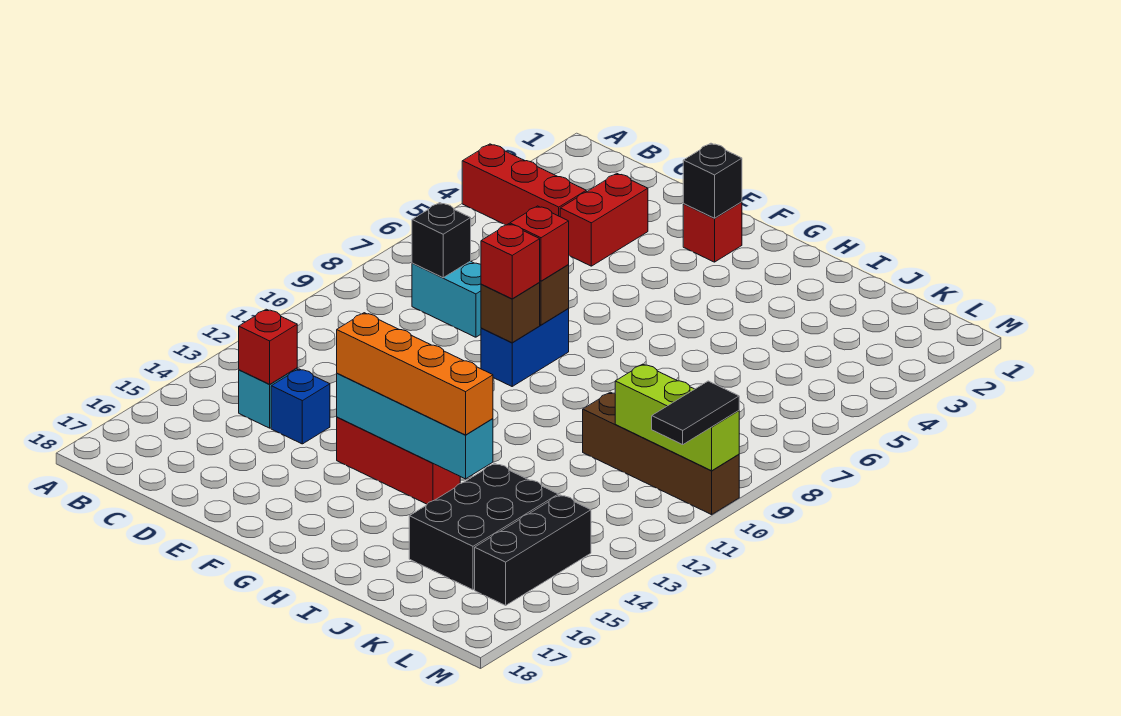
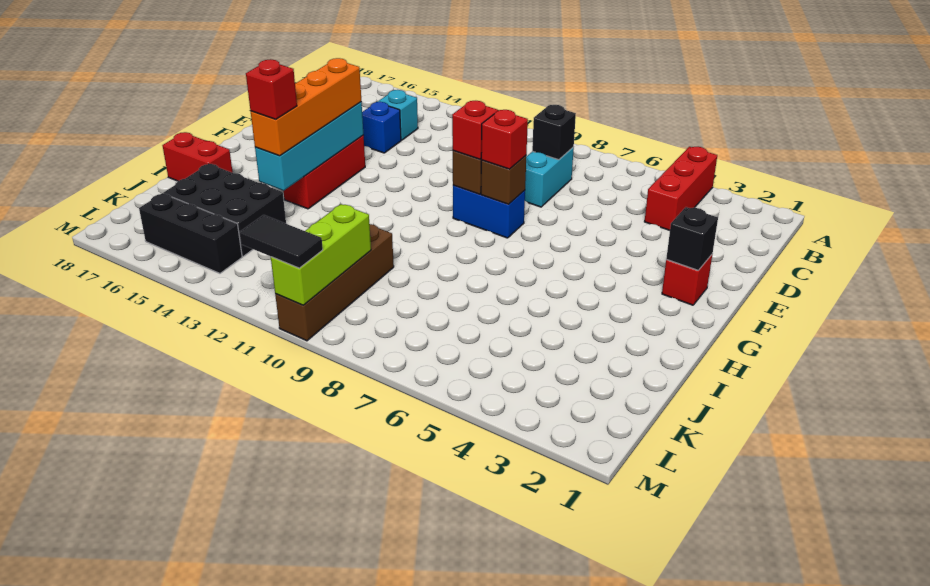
red brick C14 level 2 -> red brick I14 level 4
red brick D3:D4 level 1 -> red brick I17:I18 level 1

